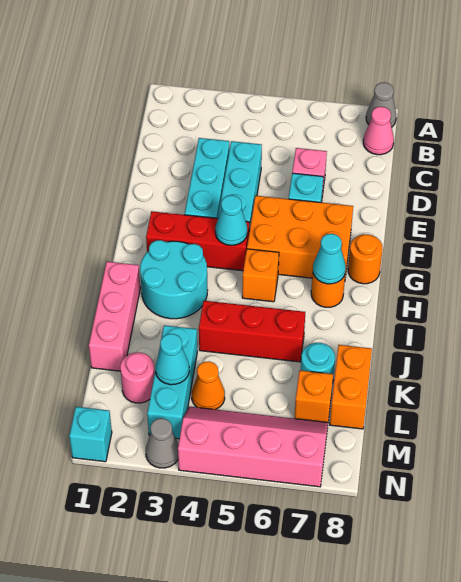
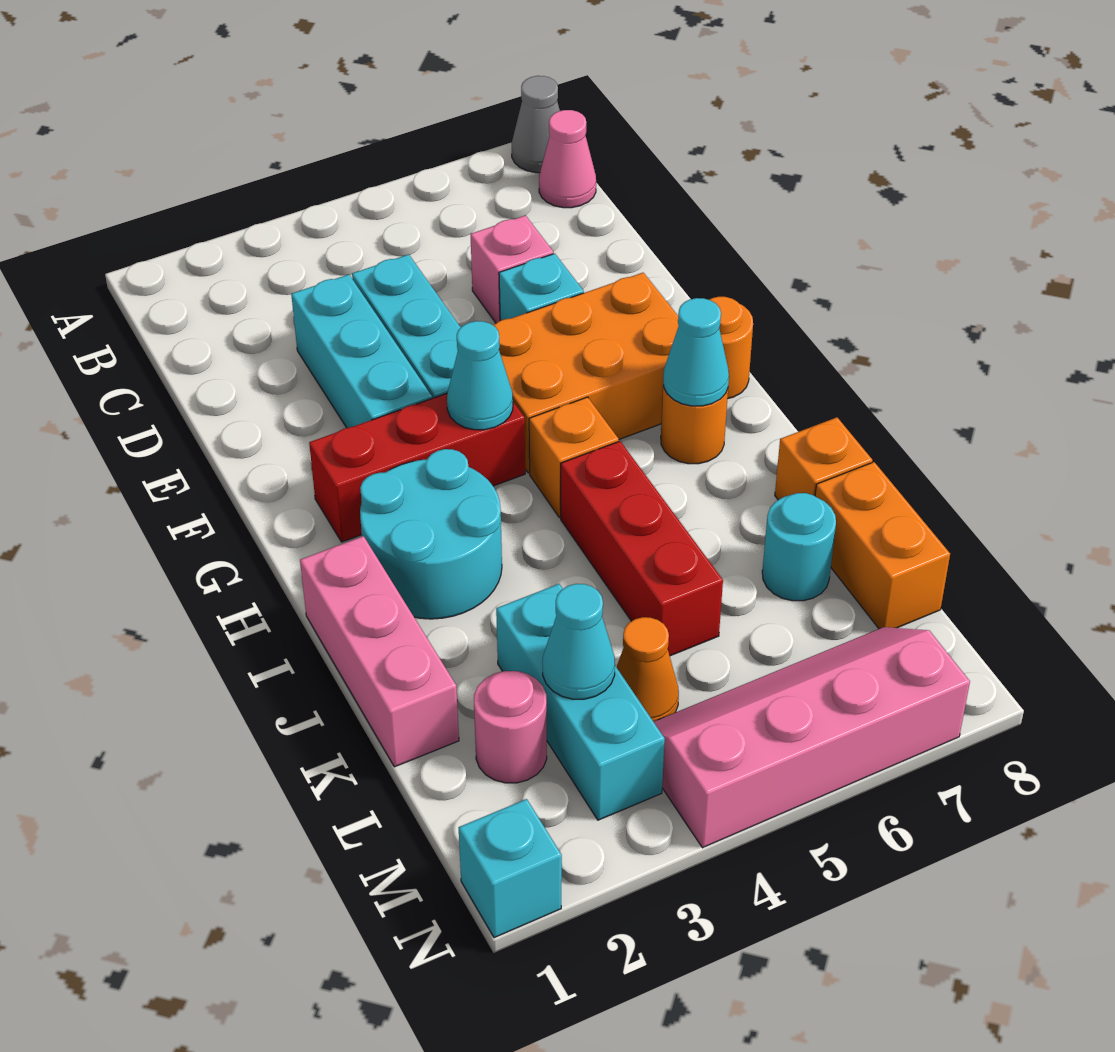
red brick J4:J6 level 1 -> red brick I5:K5 level 1
orange brick L7 level 1 -> orange brick J8 level 1
grey cone N3 level 1 -> none

